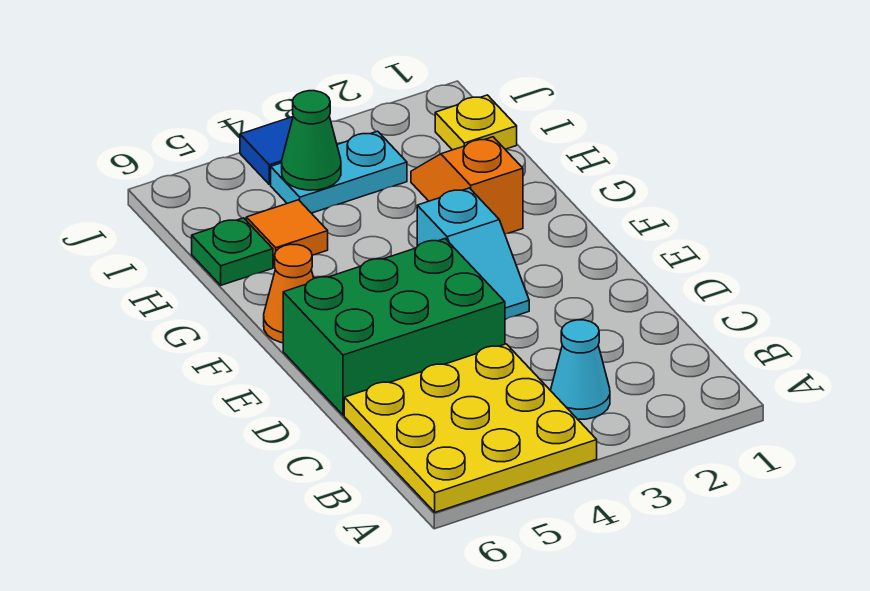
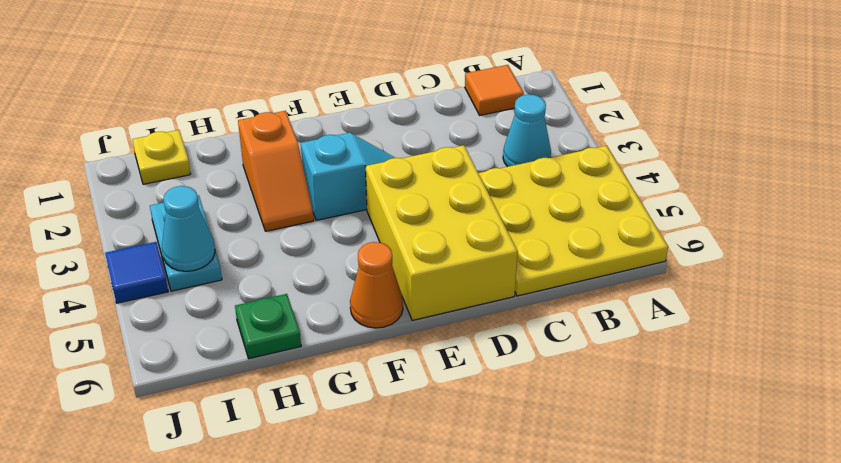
green brick D4:E6 level 1 -> yellow brick D4:E6 level 1
orange slope G2:H2 level 1 top G -> orange slope G2:G3 level 1 top 2
orange tile H5 level 1 -> orange tile B1 level 1
green cone I4 level 2 -> cyan cone I4 level 2

